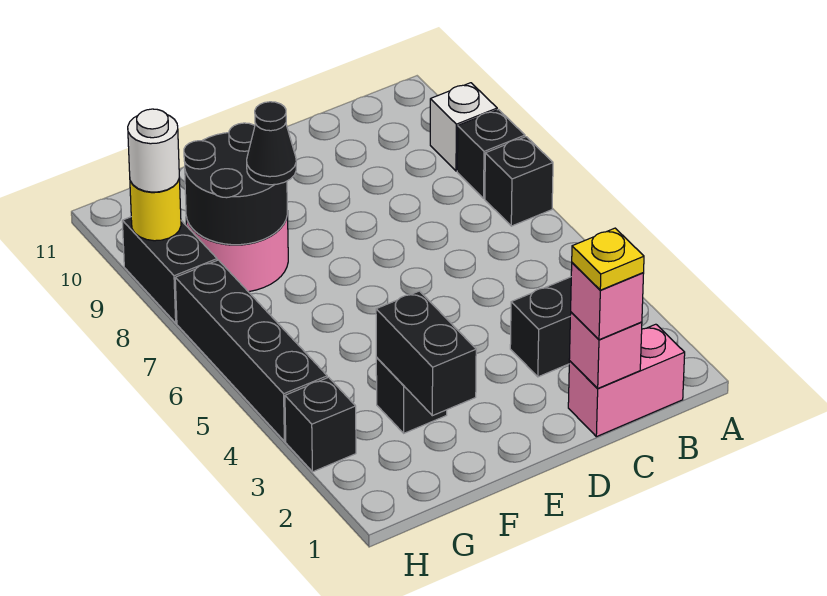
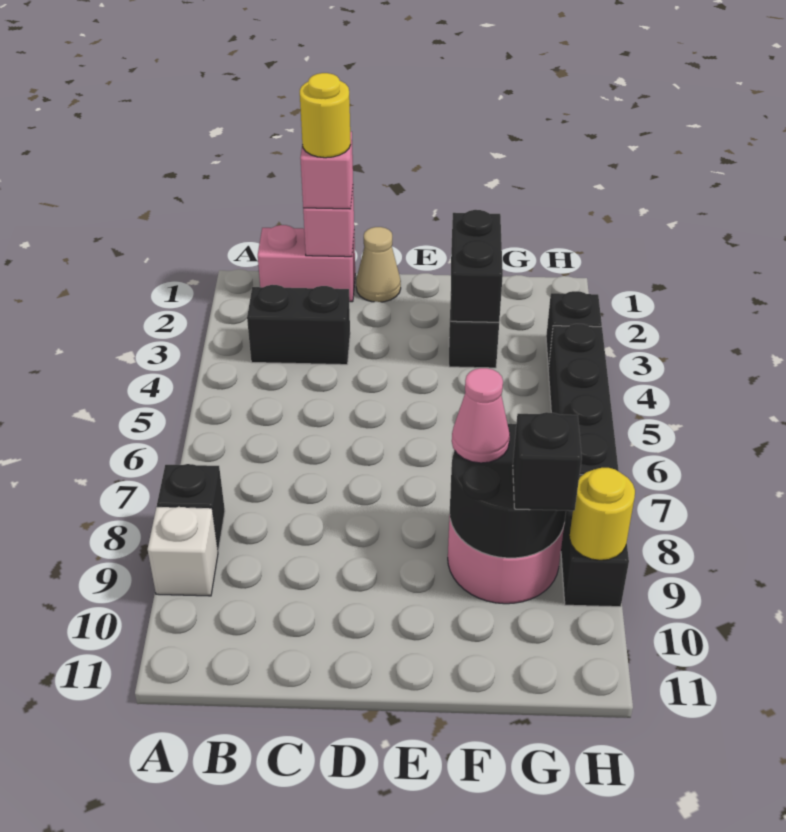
black brick A7 level 1 -> black brick G9 level 3
yellow plate C1 level 4 -> yellow round brick C1 level 4
none -> tan cone D1 level 1
black cone F8 level 3 -> pink cone F8 level 3
white round brick H9 level 3 -> none

